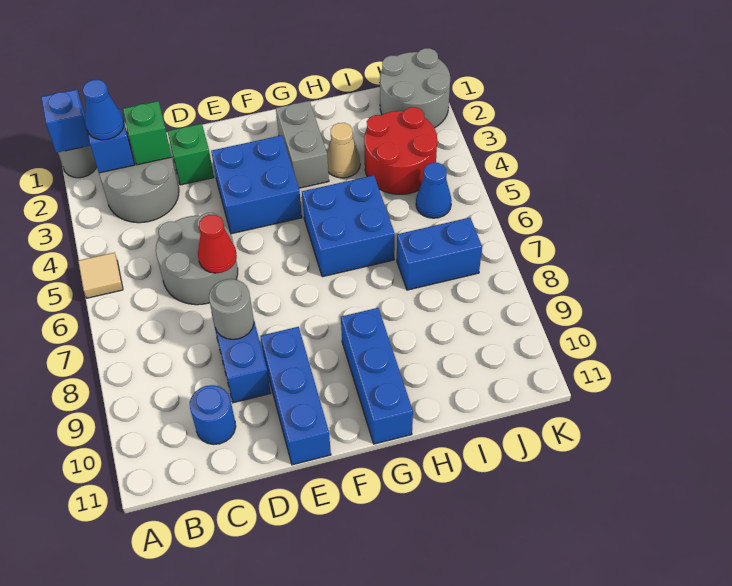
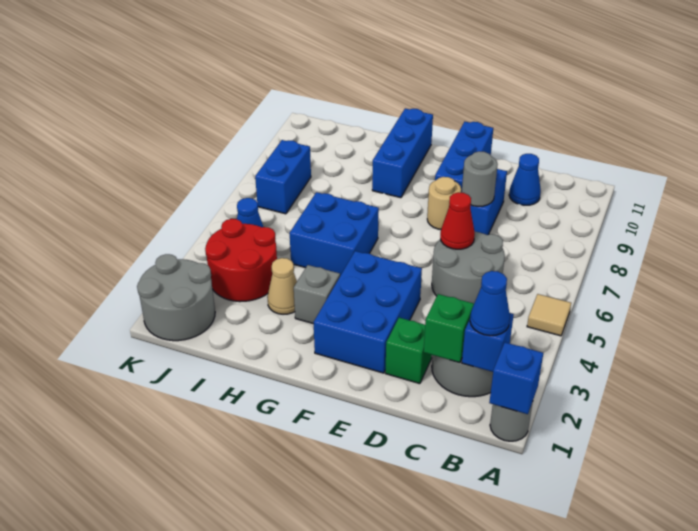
blue round brick C10 level 1 -> blue cone C10 level 1
blue brick E3:F4 level 1 -> blue brick E2:F4 level 1
none -> tan round brick E8 level 1
grey brick G2:G3 level 1 -> grey brick G3 level 1
blue brick I7:J7 level 1 -> blue brick J7:J8 level 1

